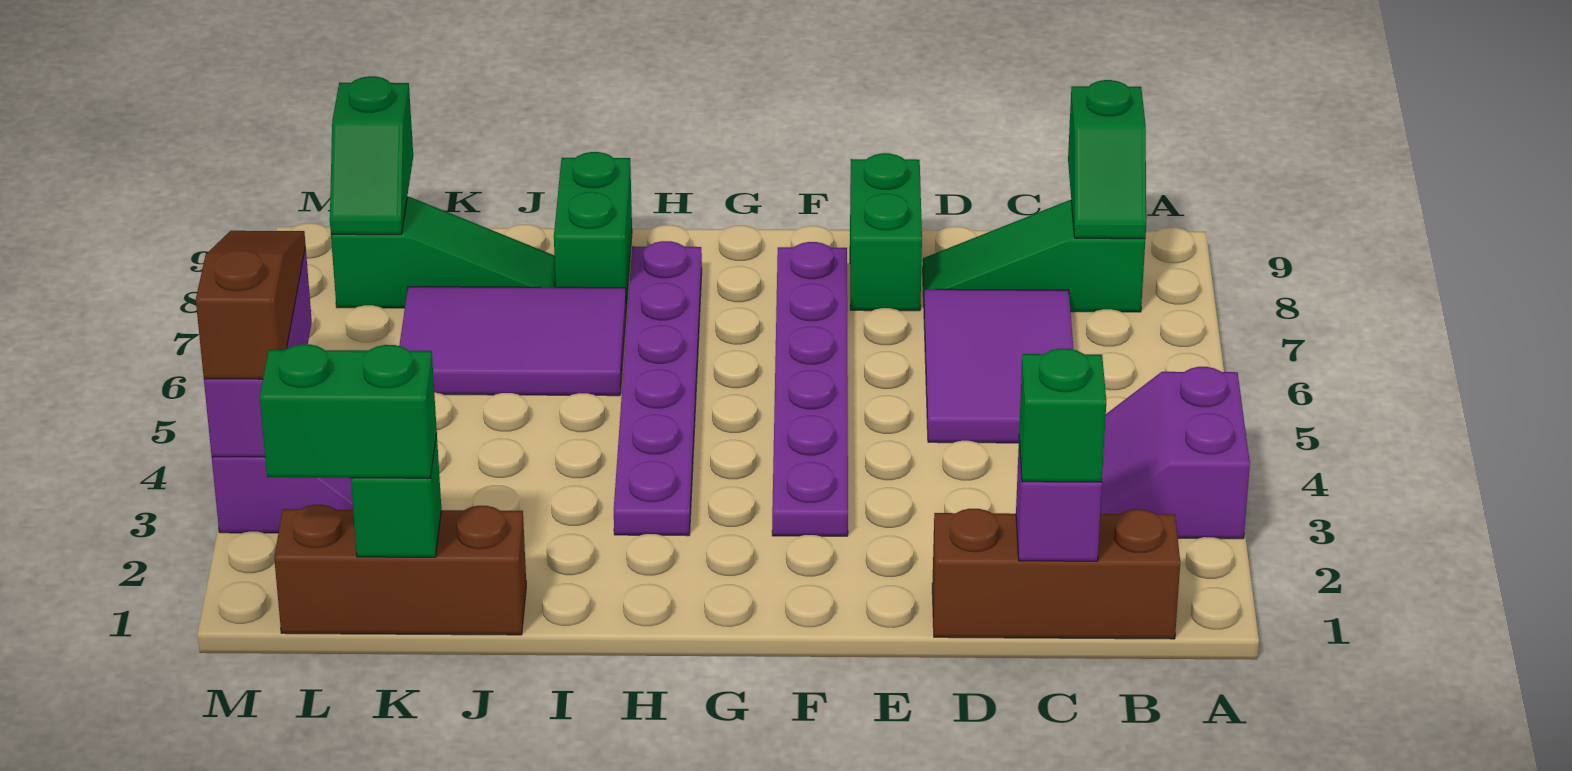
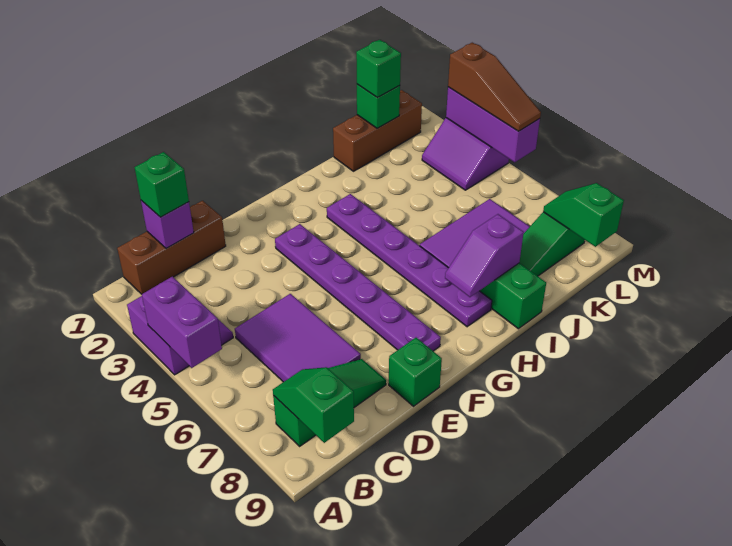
none -> purple brick A4:A5 level 2
green brick E8:E9 level 1 -> green brick E9 level 1
none -> purple slope H8:I8 level 2 top I
green brick K1:L1 level 3 -> green brick K1 level 3

